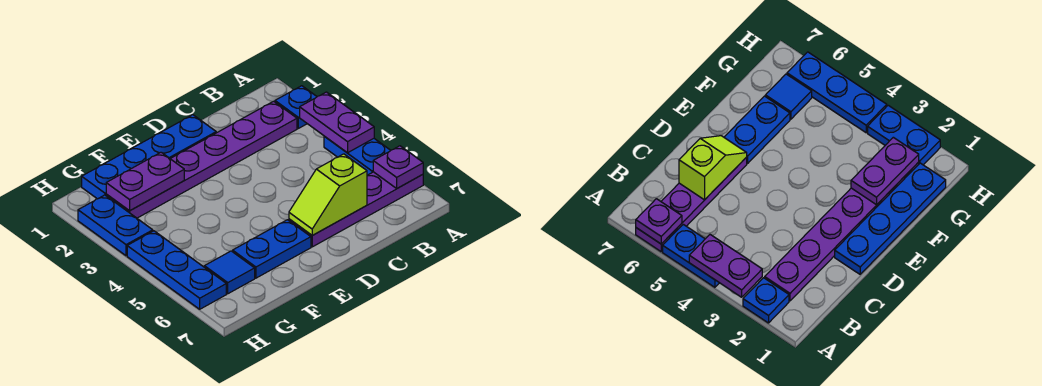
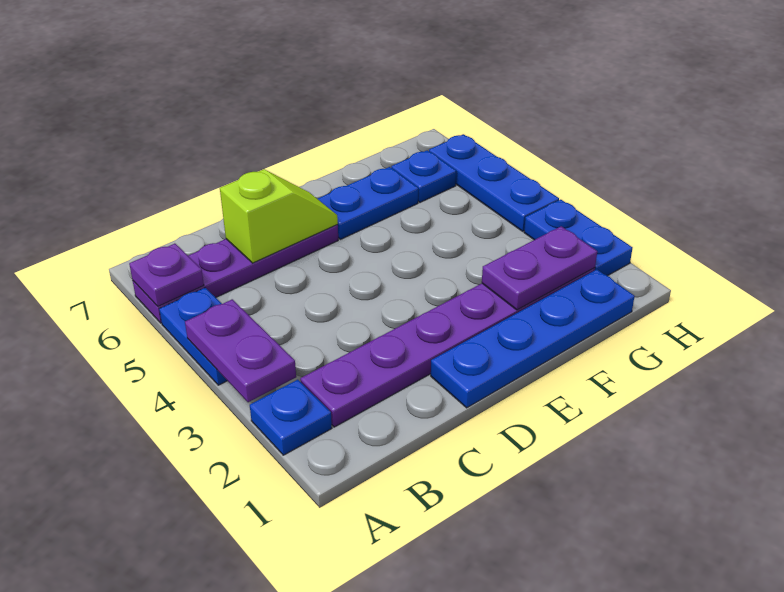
blue tile G6 level 1 -> blue plate G6 level 1

